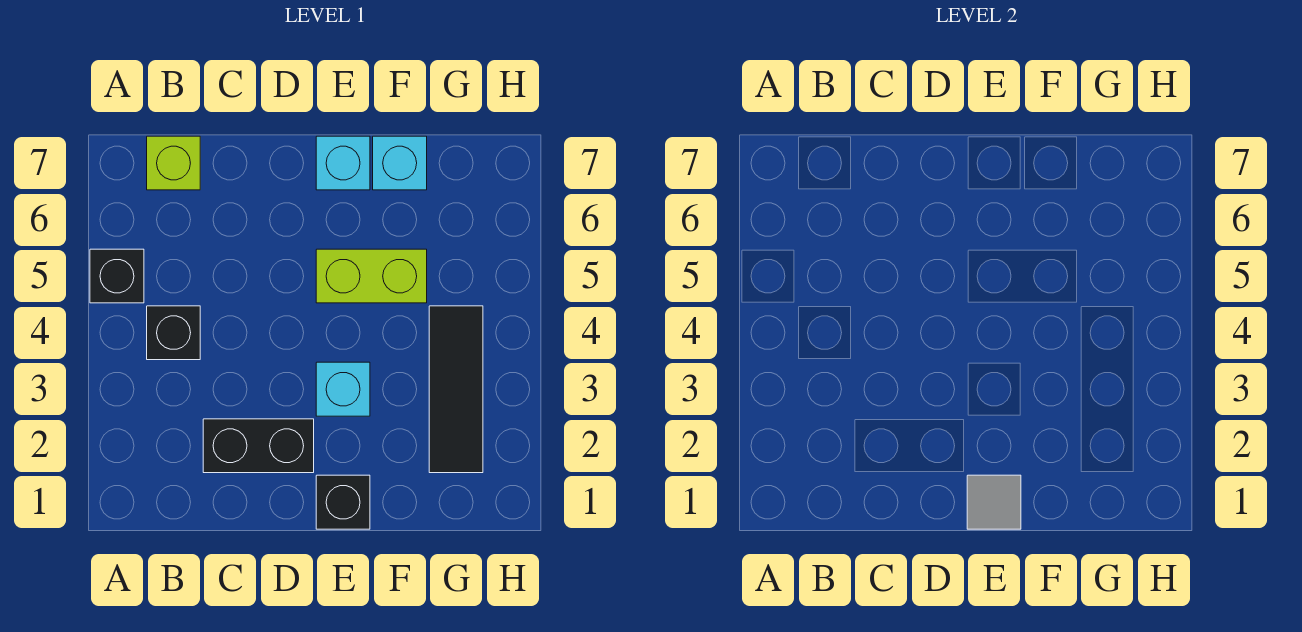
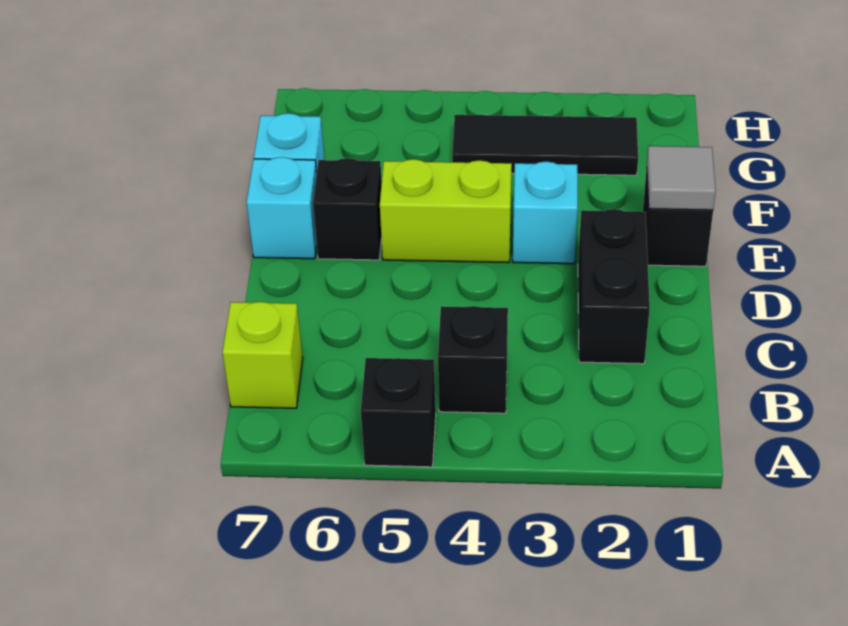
lime brick E5:F5 level 1 -> lime brick E4:E5 level 1
none -> black brick E6 level 1

